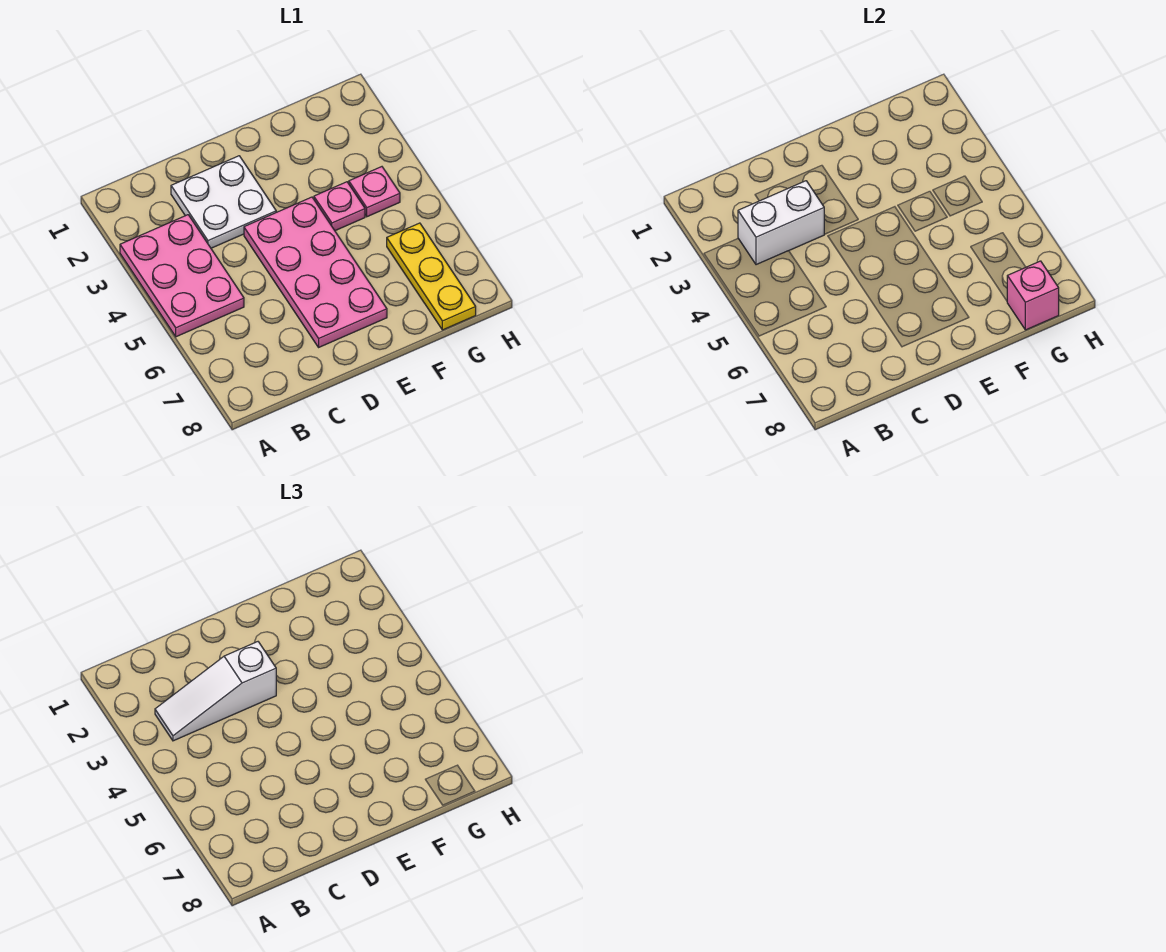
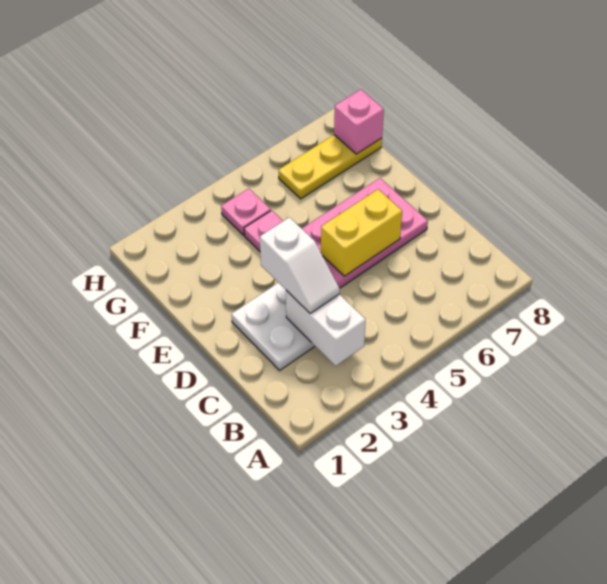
pink plate A3:B5 level 1 -> none
white slope B3:D3 level 3 top D -> white slope C3:D3 level 3 top D
none -> yellow brick D5:D6 level 2

